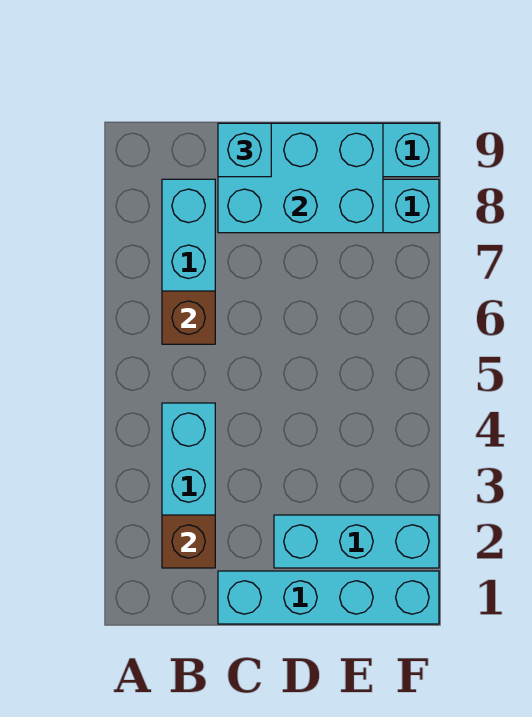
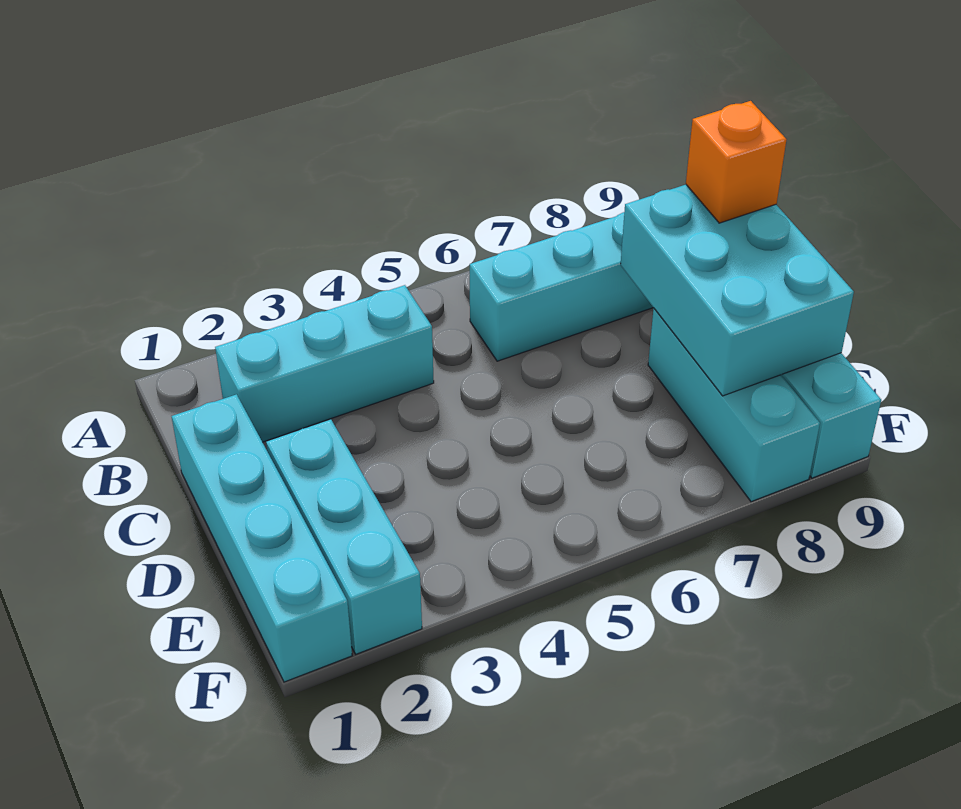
brown brick B2 level 2 -> none
brown brick B6 level 2 -> none
cyan brick C9 level 3 -> orange brick C9 level 3

